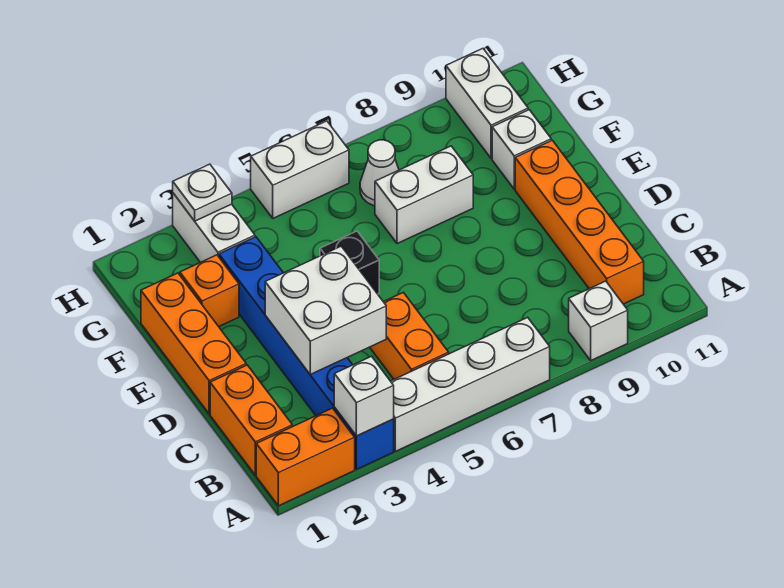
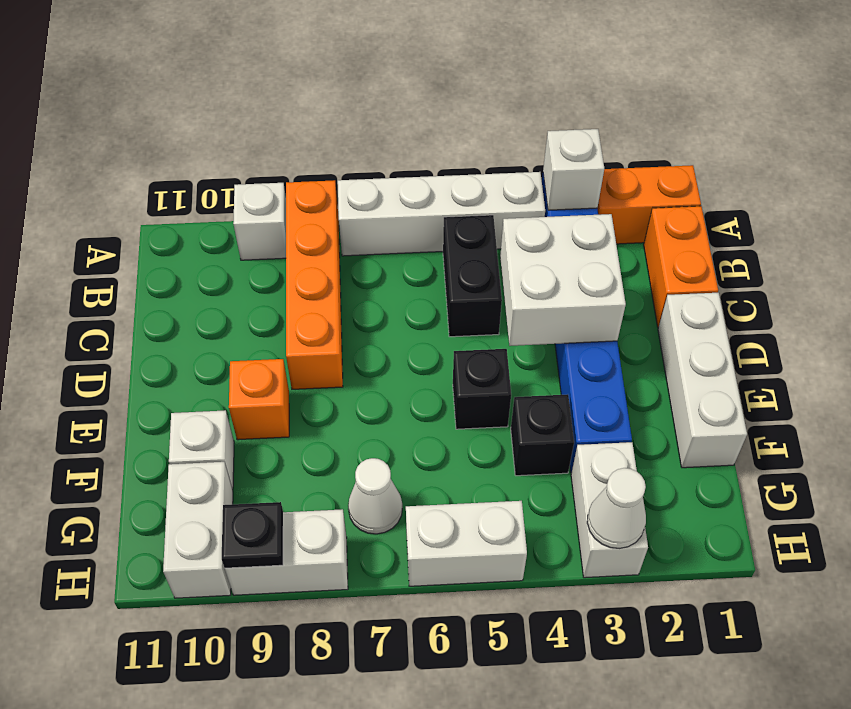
orange brick B5:C5 level 1 -> black brick B5:C5 level 1
orange brick B10:E10 level 1 -> orange brick A8:D8 level 1
orange brick D1:F1 level 1 -> white brick D1:F1 level 1
orange brick F2 level 1 -> orange brick E9 level 1
none -> black brick F4 level 1
white brick F7:F8 level 1 -> white brick H8:H9 level 1
white plate H3 level 2 -> white cone H3 level 2
none -> black plate H9 level 2

